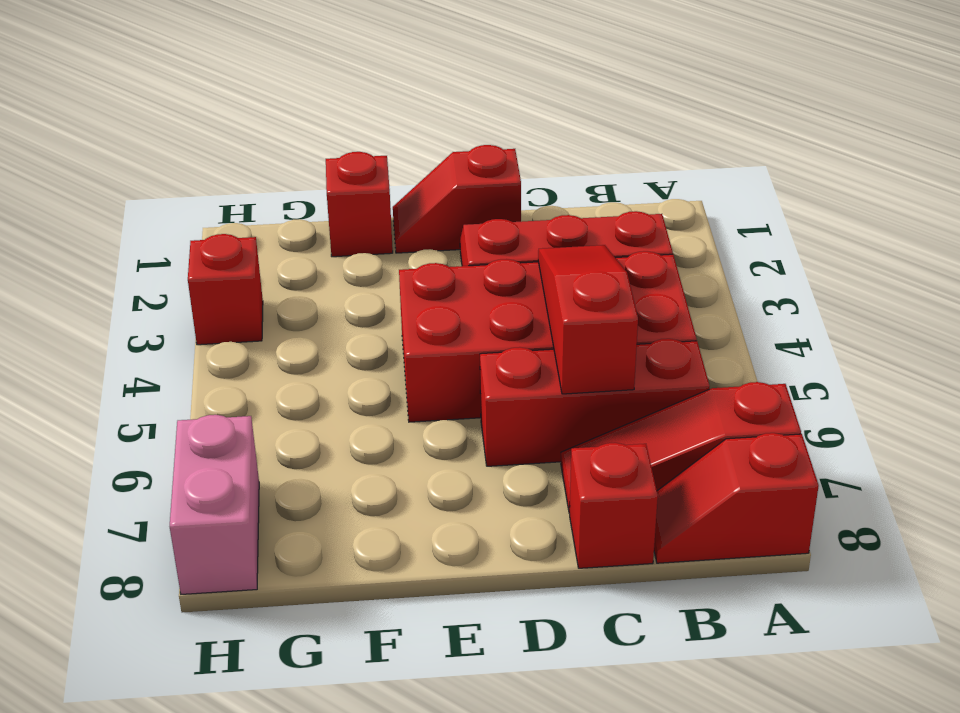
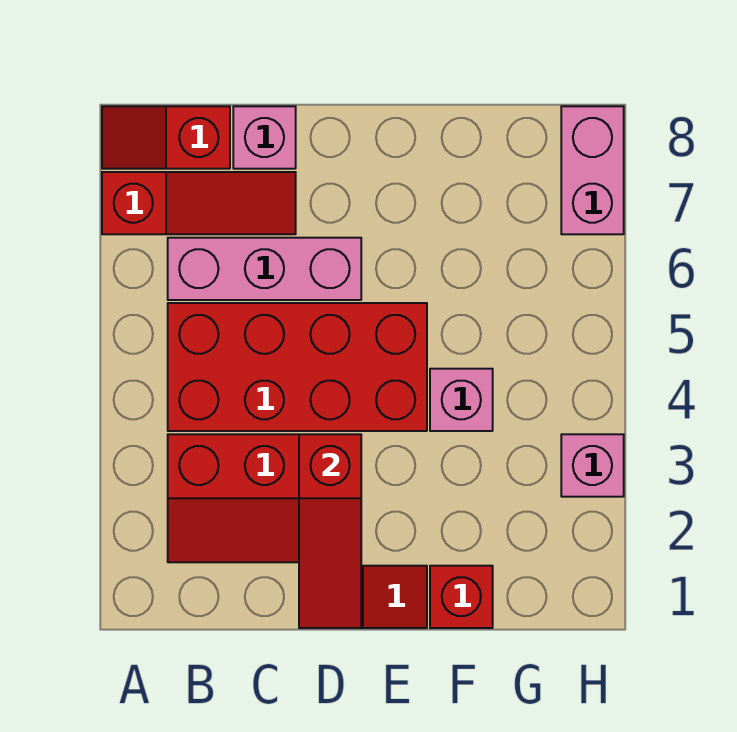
red slope A8:B8 level 1 top A -> red slope A8:B8 level 1 top B
red brick B6:D6 level 1 -> pink brick B6:D6 level 1
red slope C4:C6 level 2 top 6 -> red slope D1:D3 level 2 top 3
red brick C8 level 1 -> pink brick C8 level 1
none -> pink brick F4 level 1
red brick H3 level 1 -> pink brick H3 level 1

